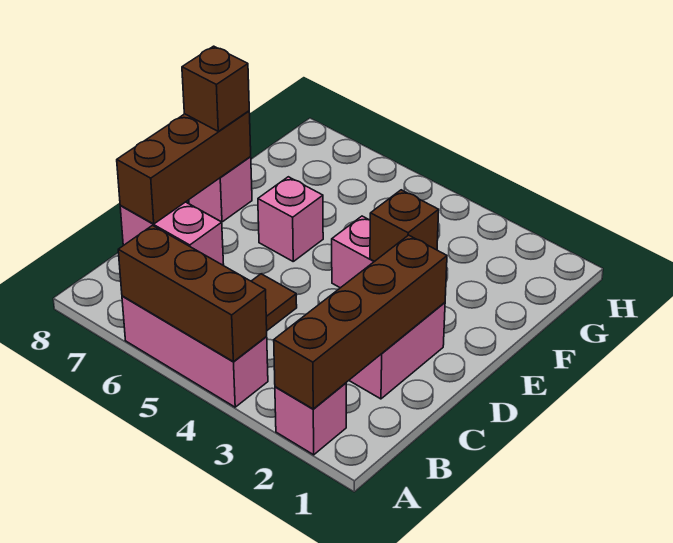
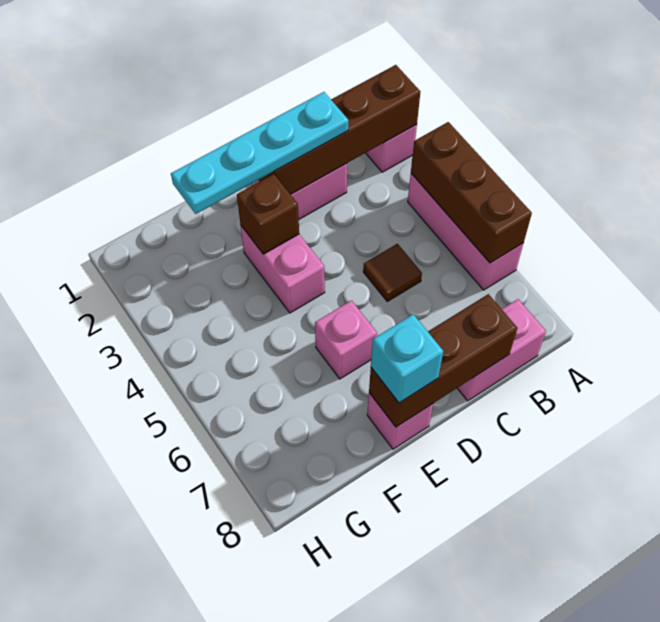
none -> cyan plate C2:F2 level 3
pink brick C7:C8 level 1 -> pink brick B8:C8 level 1
brown brick E8 level 3 -> cyan brick E8 level 3

